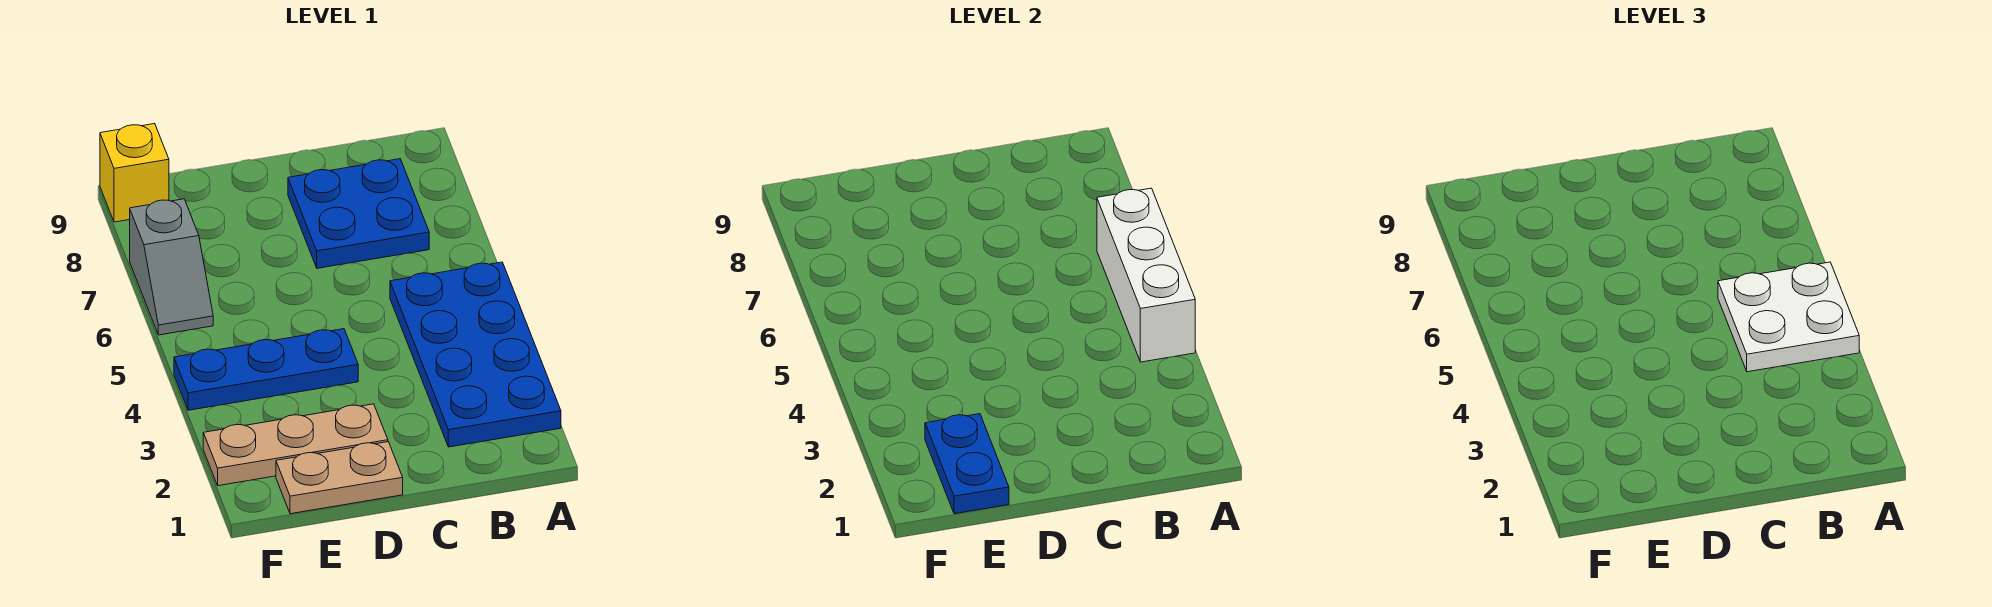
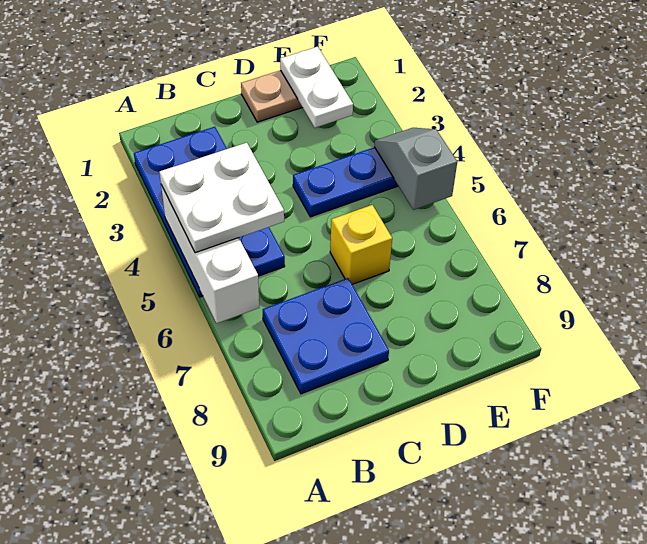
tan plate D2:F2 level 1 -> none
blue plate E1:E2 level 2 -> white plate E1:E2 level 2
grey slope F6:F7 level 1 top 7 -> grey slope F4:F5 level 2 top 5
yellow brick F9 level 1 -> yellow brick D6 level 1

